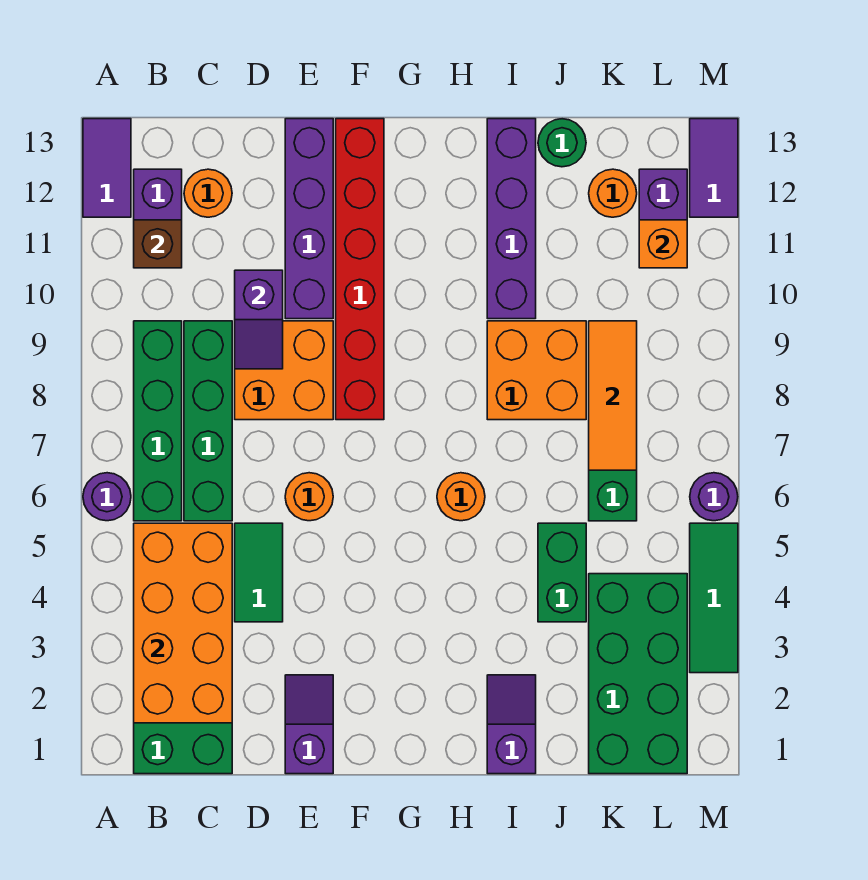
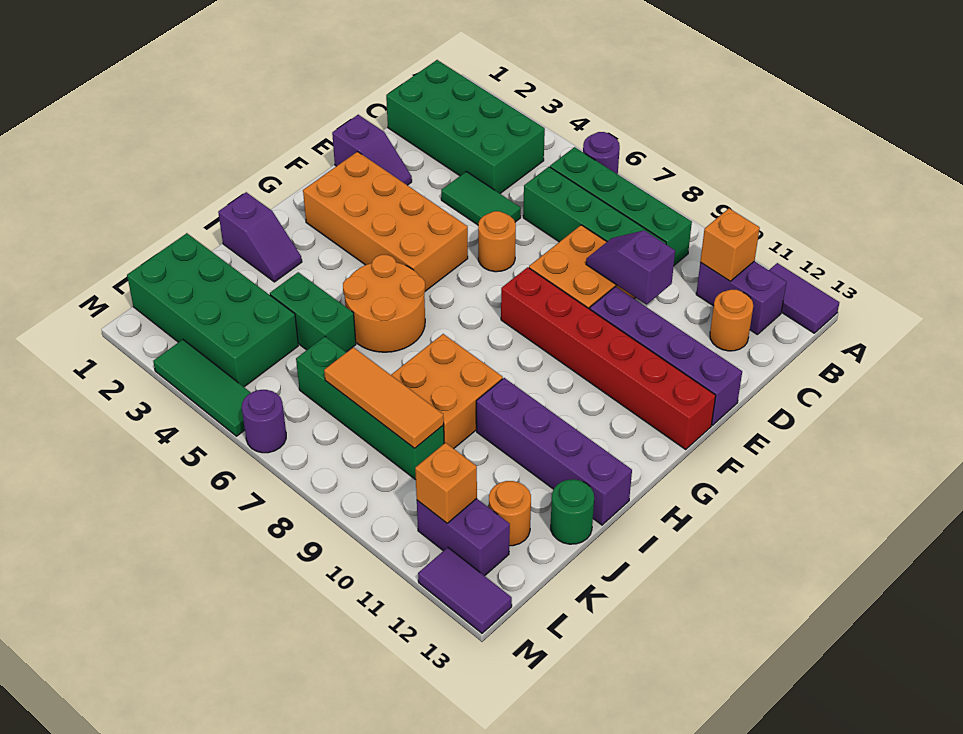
orange brick B2:C5 level 2 -> orange brick F2:G5 level 1
brown brick B11 level 2 -> orange brick B11 level 2
orange round brick H6 level 1 -> orange round brick H5:I6 level 1

